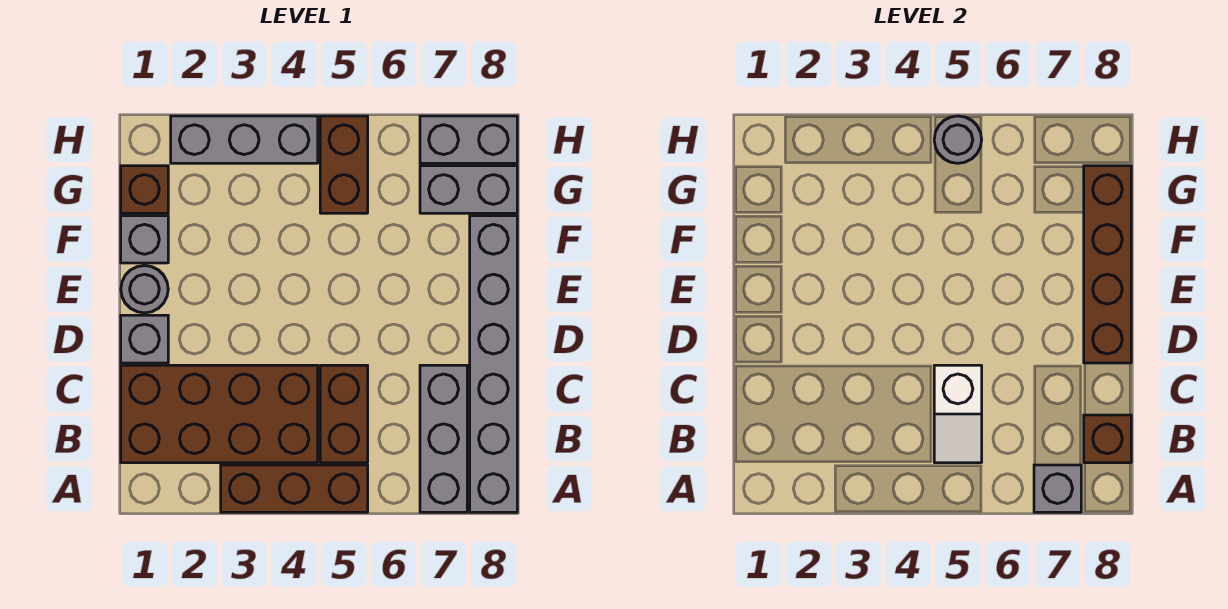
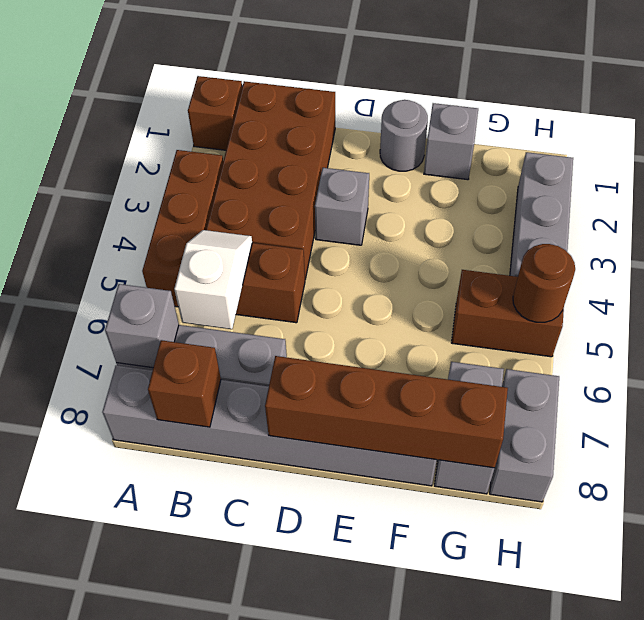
white slope B5:C5 level 2 top C -> white slope B5:B6 level 2 top 6
grey brick D1 level 1 -> grey brick D3 level 1
brown brick G1 level 1 -> brown brick A1 level 1
grey round brick H5 level 2 -> brown round brick H5 level 2

